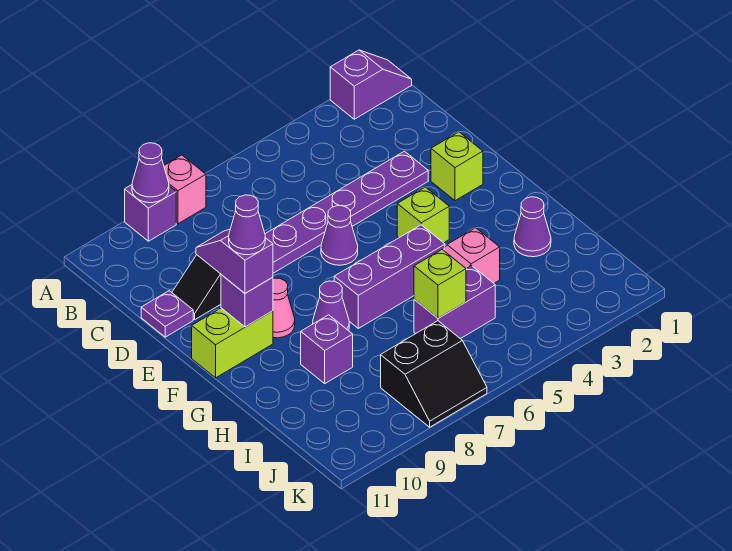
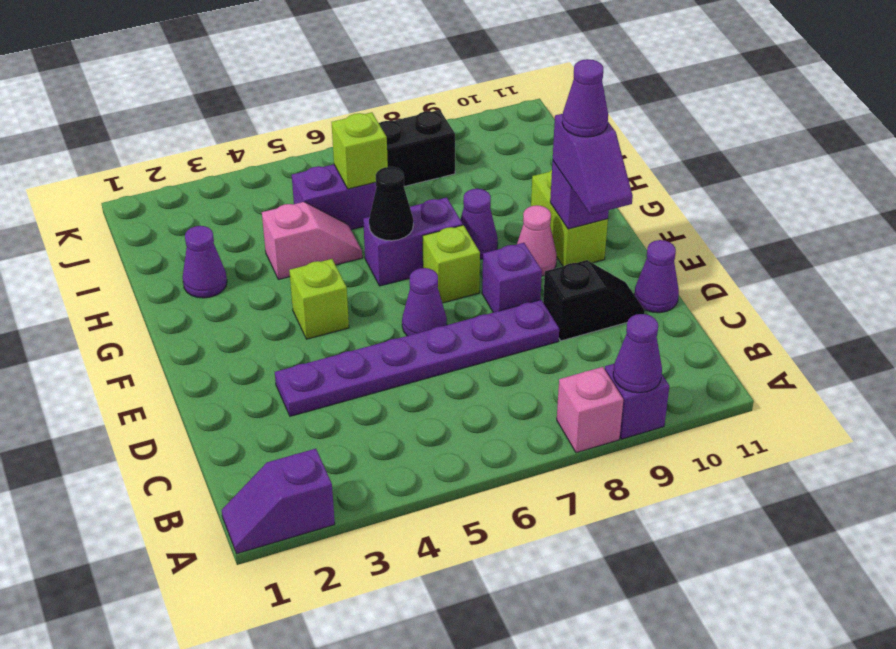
purple plate D11 level 1 -> purple cone D11 level 1
lime brick E2 level 1 -> lime brick F7 level 1
lime brick F10:F11 level 1 -> lime brick F10:G10 level 1
purple brick G5:G7 level 1 -> purple brick G6:G7 level 1
none -> black cone G6 level 2
purple brick H9 level 1 -> purple brick E8 level 1

